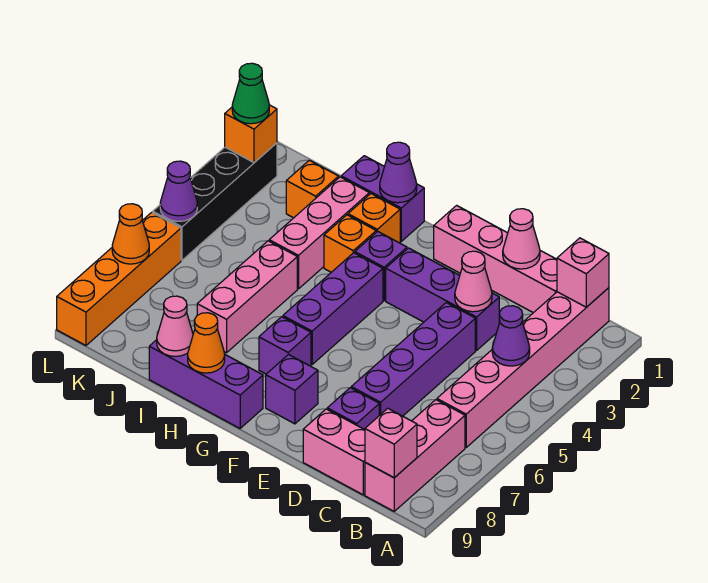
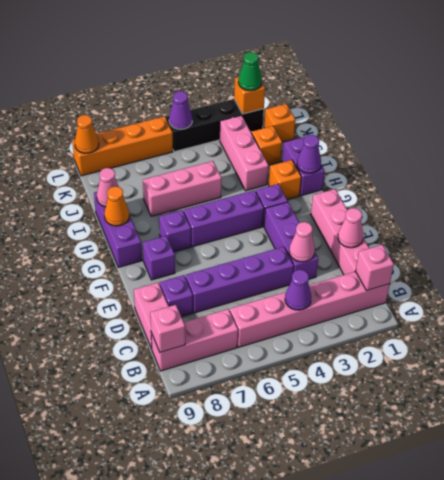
orange brick H3 level 1 -> orange brick K1 level 1
pink brick I2:I4 level 1 -> pink brick I3:K3 level 1
orange cone L7 level 2 -> orange cone L9 level 2

